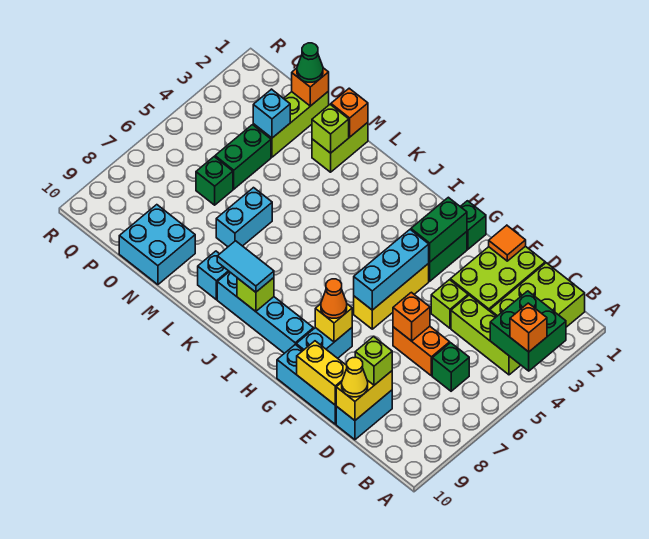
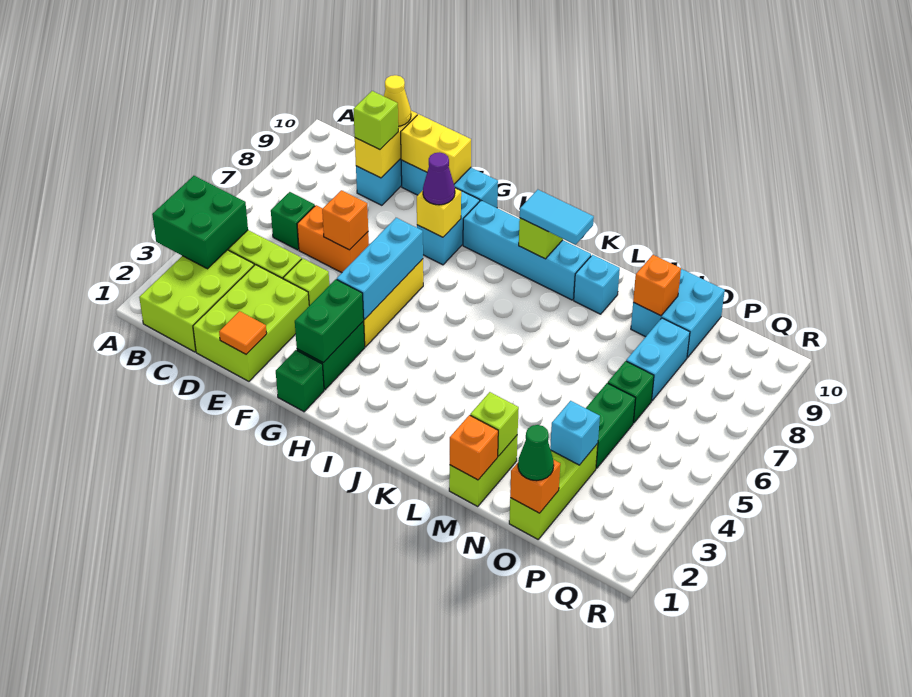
orange brick A4 level 3 -> orange brick N9 level 2
orange cone G8 level 3 -> purple cone G8 level 3
cyan brick M6:M7 level 1 -> cyan brick O7:O8 level 1

